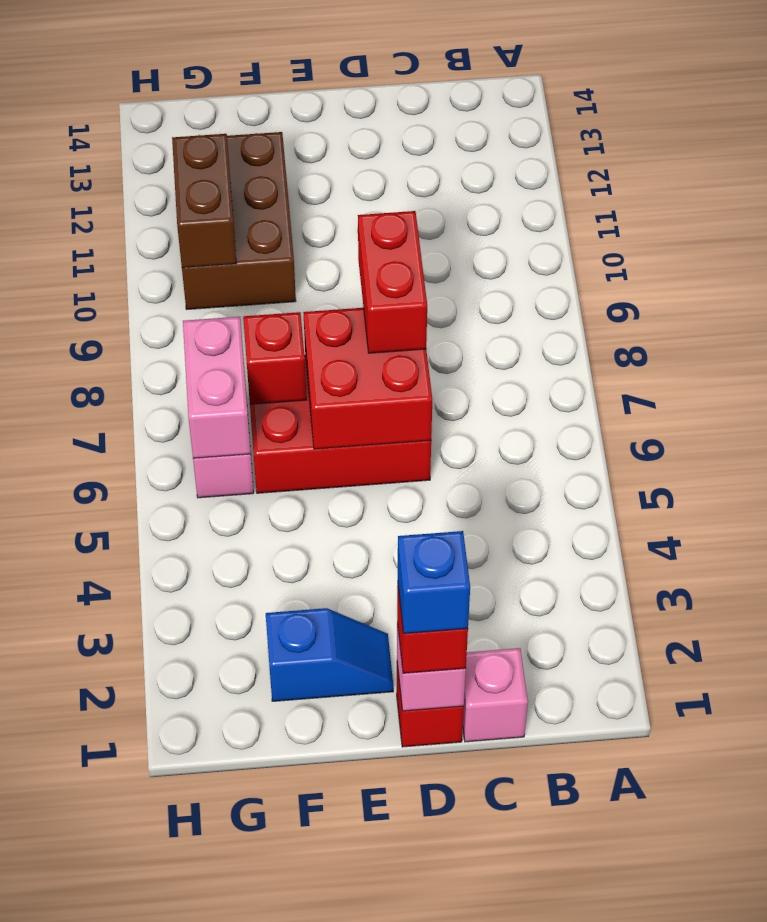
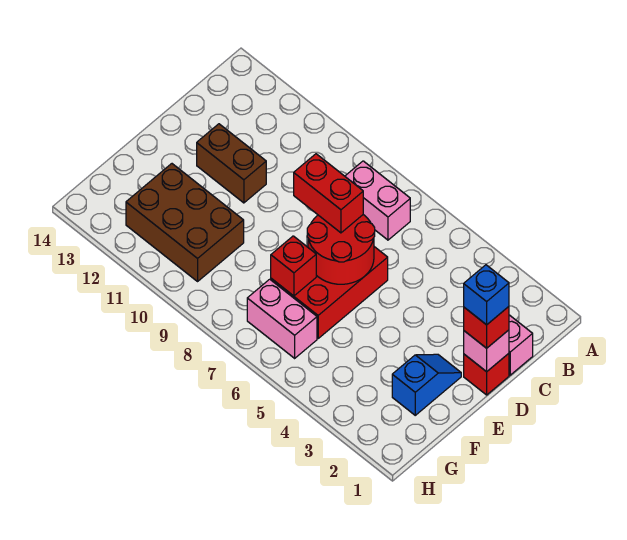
red brick D6:E7 level 2 -> red round brick D6:E7 level 2
pink brick G6:G7 level 2 -> pink brick B7:B8 level 1
brown brick G10:G11 level 2 -> brown brick D11:D12 level 1

